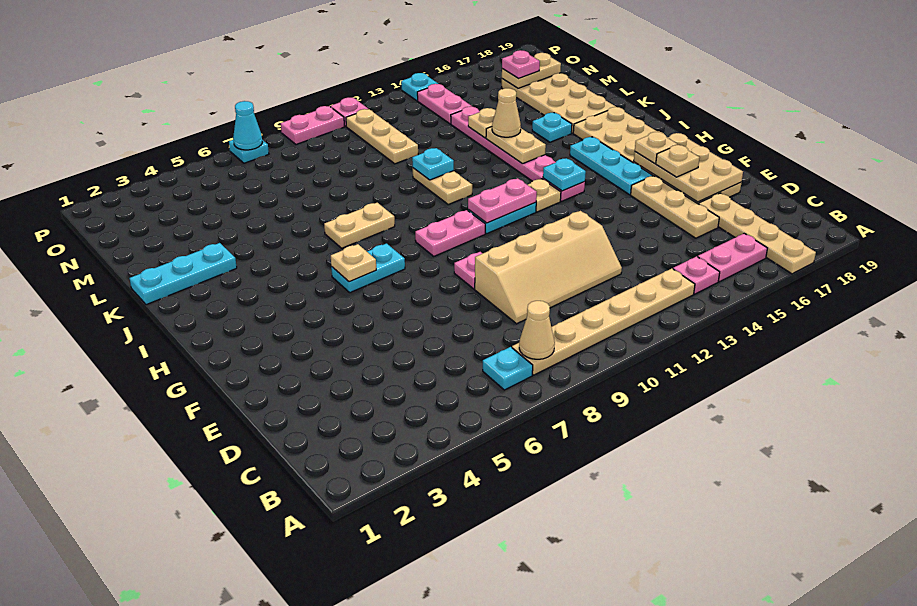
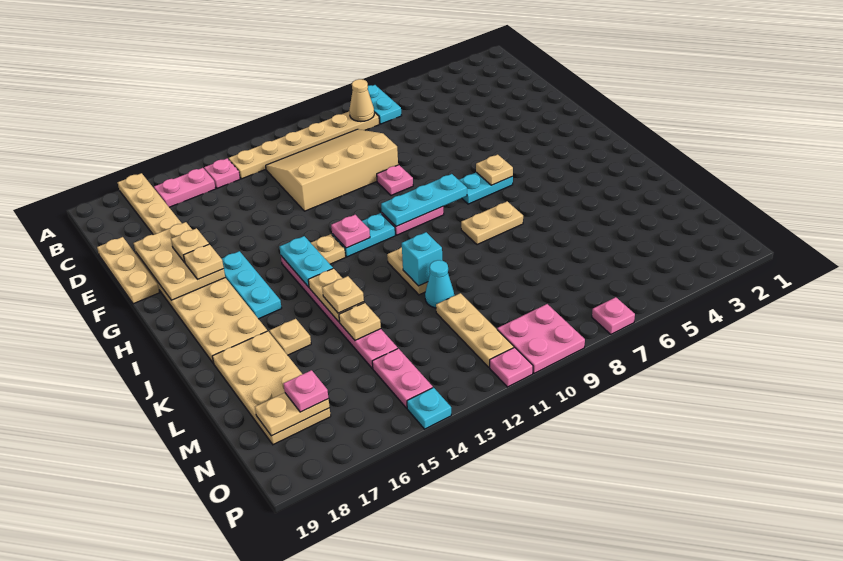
cyan plate B7 level 1 -> cyan plate A7:B7 level 1
tan slope D9:E12 level 1 top E -> tan slope C9:E12 level 1 top E
tan plate D16:F16 level 1 -> tan plate D19:F19 level 1
pink plate H11:H12 level 2 -> pink plate H12 level 2
cyan plate H14 level 2 -> cyan plate H14:I14 level 2
cyan plate K1:K3 level 1 -> cyan plate H8:H10 level 2
cyan plate K11 level 2 -> cyan brick K11 level 2
tan cone K14 level 3 -> tan plate K14 level 3
cyan plate K16 level 1 -> tan plate K16 level 1
cyan plate P7 level 1 -> pink plate P7 level 1
cyan cone P7 level 2 -> cyan cone L11 level 1
pink plate P9:P10 level 1 -> pink plate O9:P10 level 1

